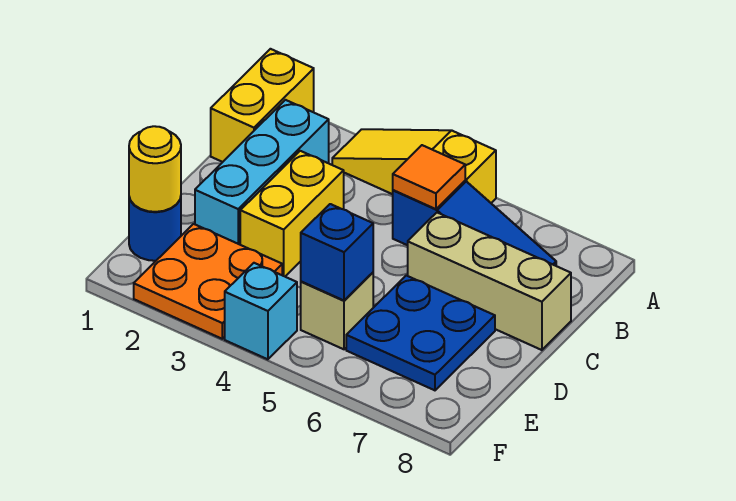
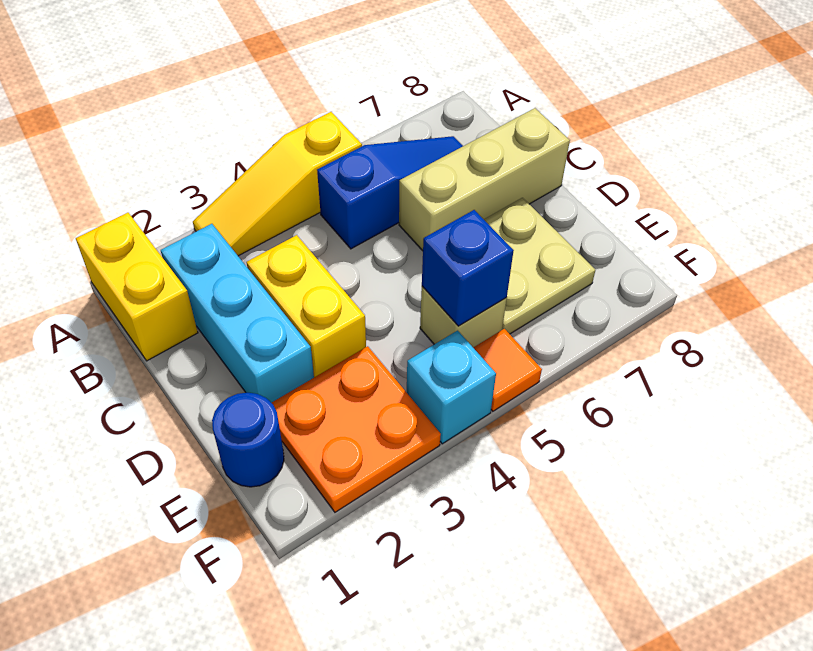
orange tile B5 level 2 -> orange tile F5 level 1
blue plate D6:E7 level 1 -> tan plate D6:E7 level 1
yellow round brick E1 level 2 -> none

